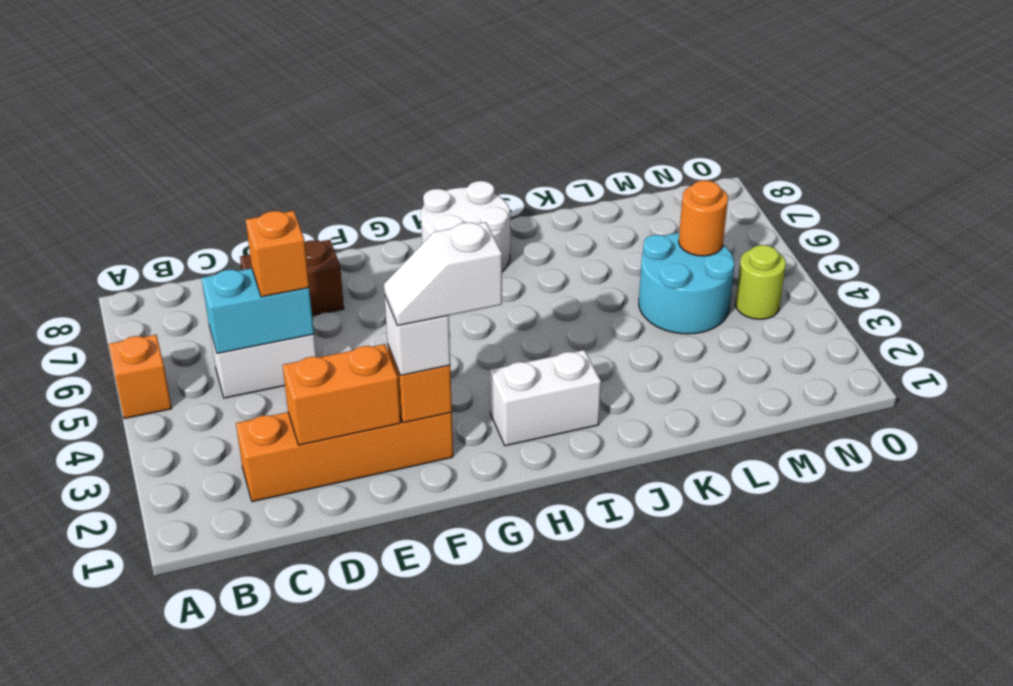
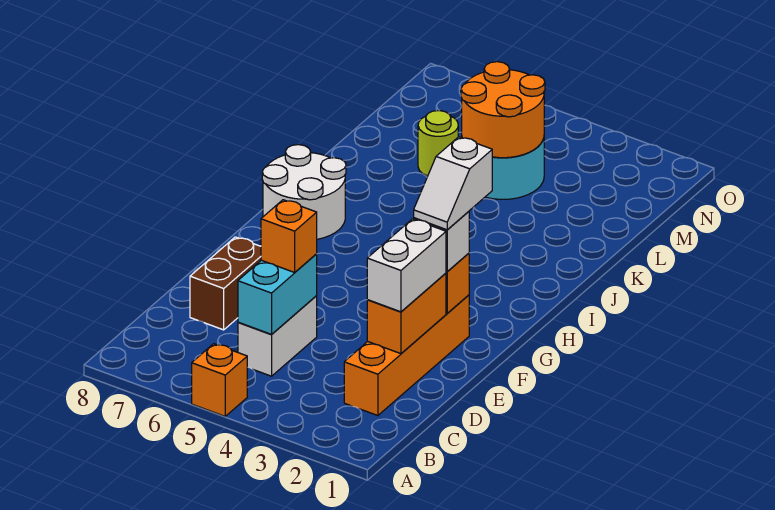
white brick H2:I2 level 1 -> white brick D2:E2 level 3
orange round brick M5 level 2 -> orange round brick L4:M5 level 2
lime round brick N4 level 1 -> lime round brick L6 level 1

